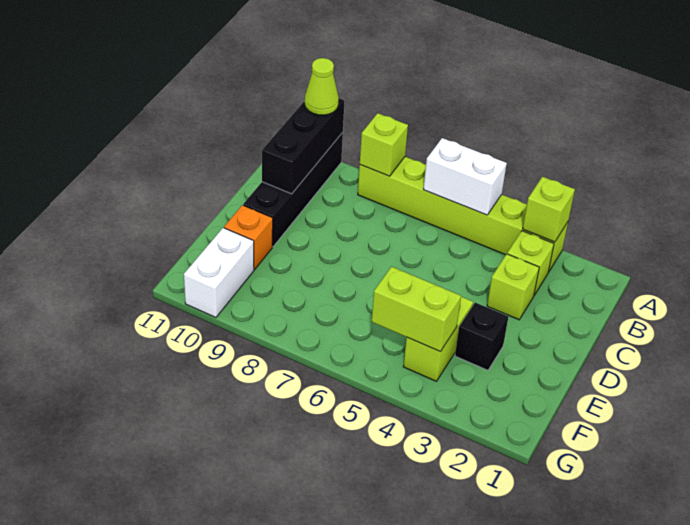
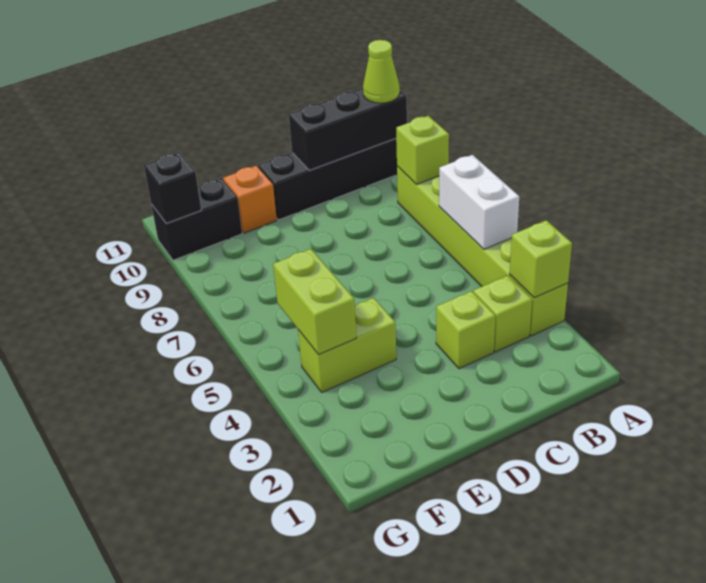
black brick E3 level 1 -> black brick G10 level 2
white brick F10:G10 level 1 -> black brick F10:G10 level 1

